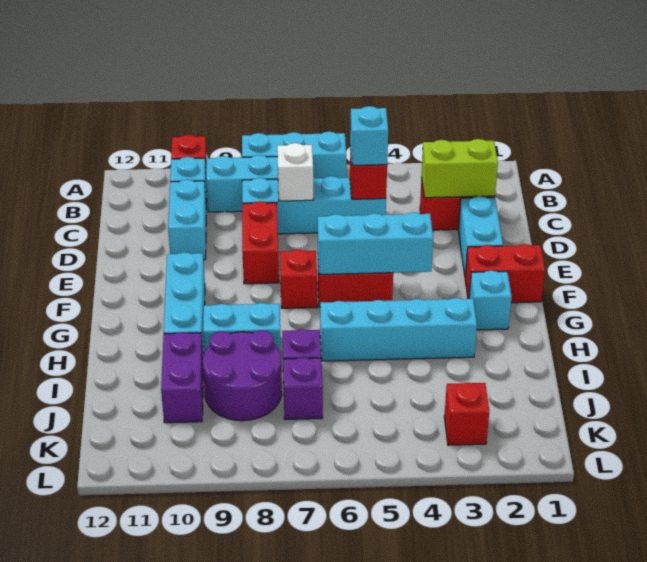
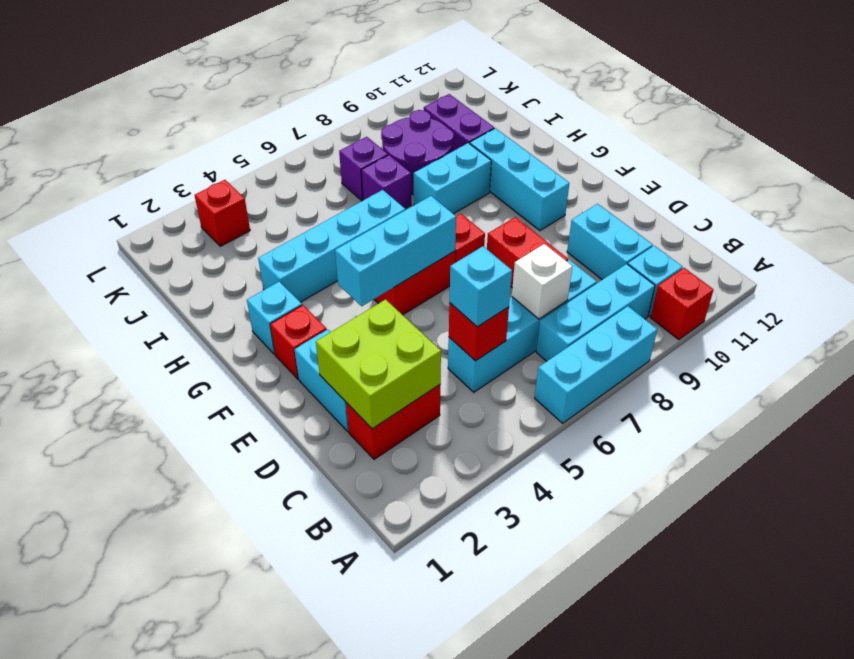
lime brick C2:C3 level 2 -> lime brick C2:D3 level 2
red brick F1:F2 level 1 -> red brick F2 level 1

